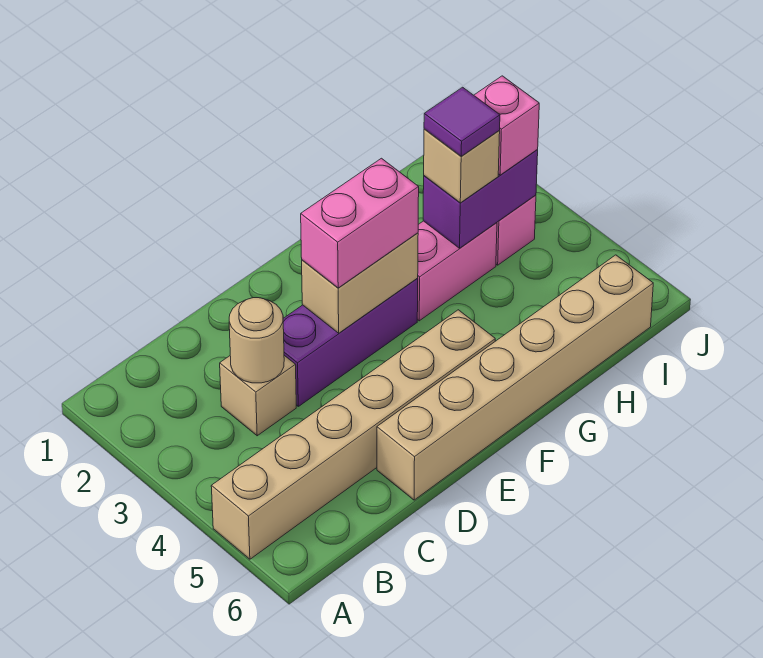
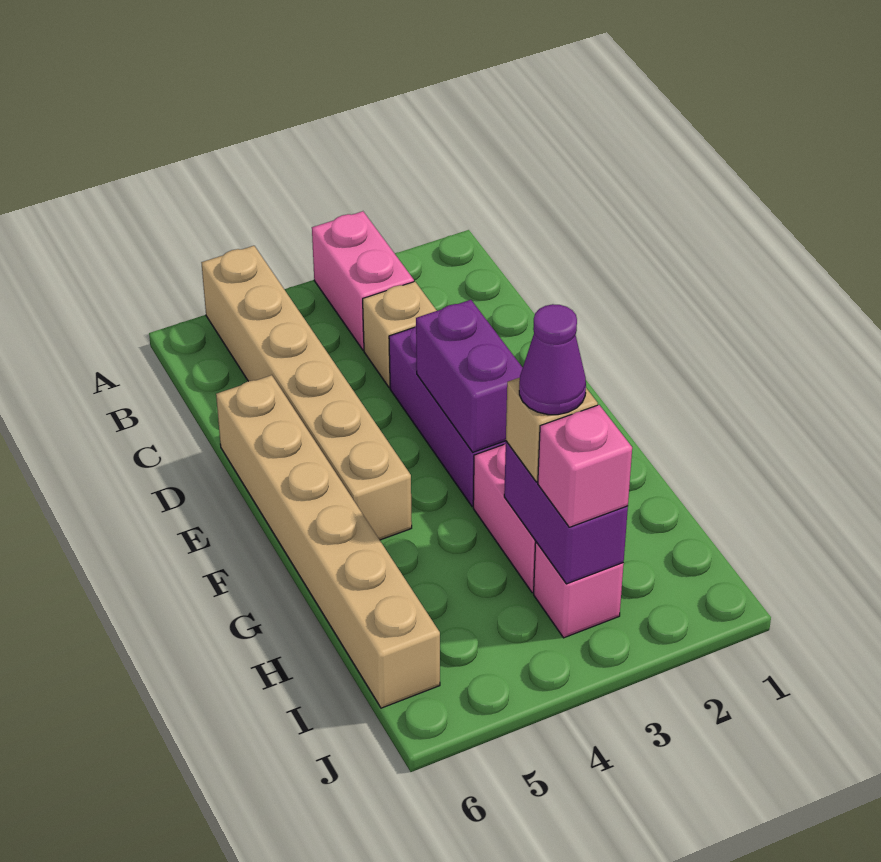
tan round brick C3 level 2 -> none
tan brick E3:F3 level 2 -> purple brick E3:F3 level 2
pink brick E3:F3 level 3 -> pink brick A3:B3 level 1
purple tile H3 level 4 -> purple cone H3 level 4

